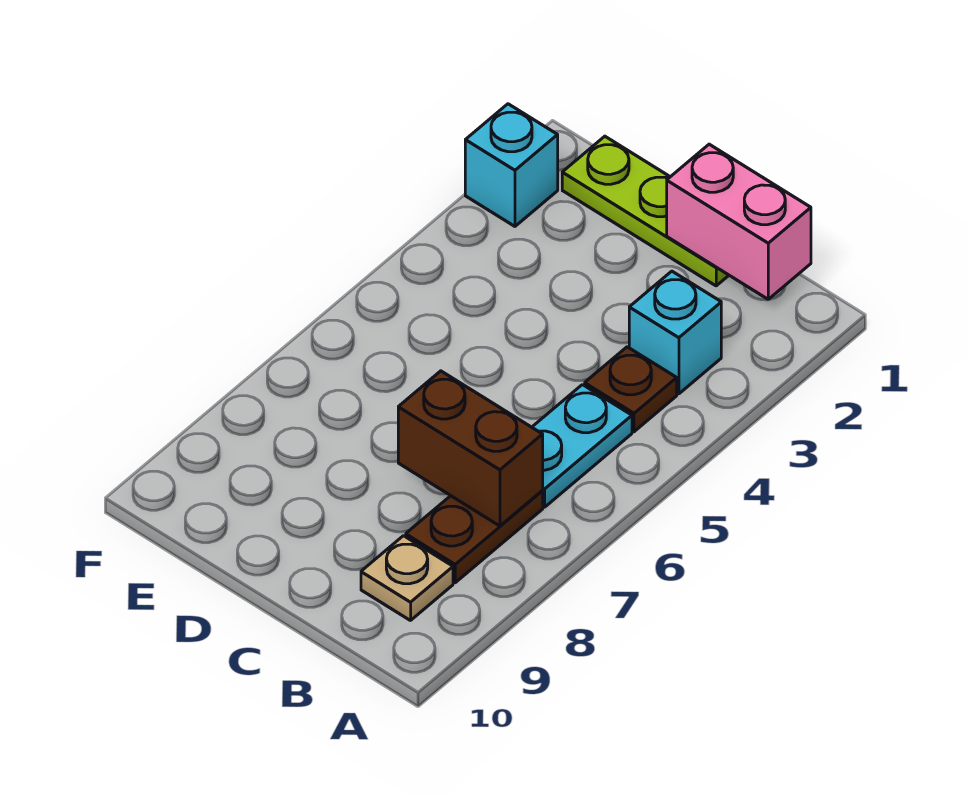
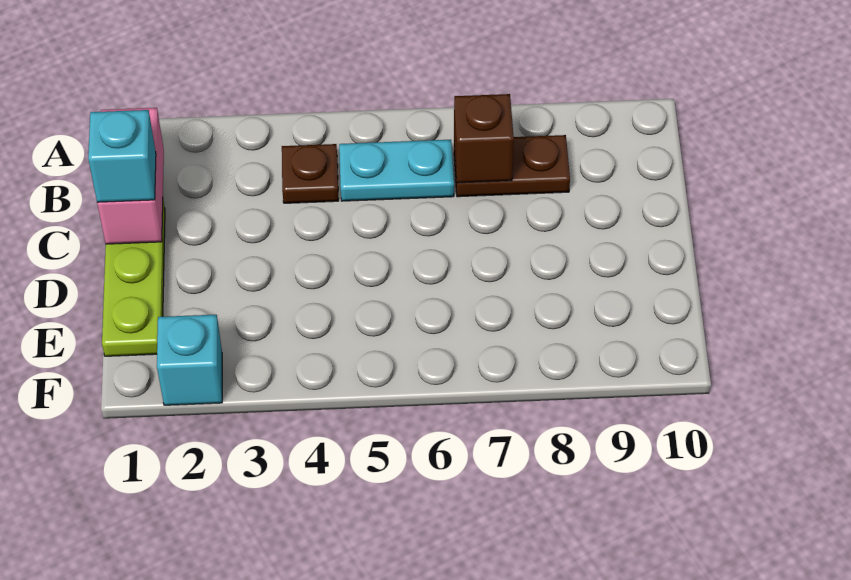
cyan brick B3 level 1 -> cyan brick C1 level 3
brown brick B7:C7 level 2 -> brown brick B7 level 2
tan plate B9 level 1 -> none

